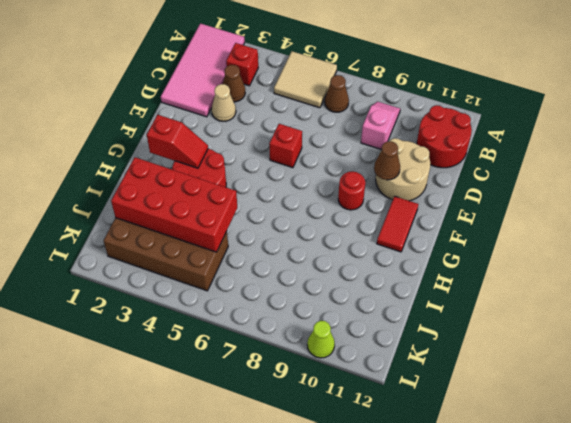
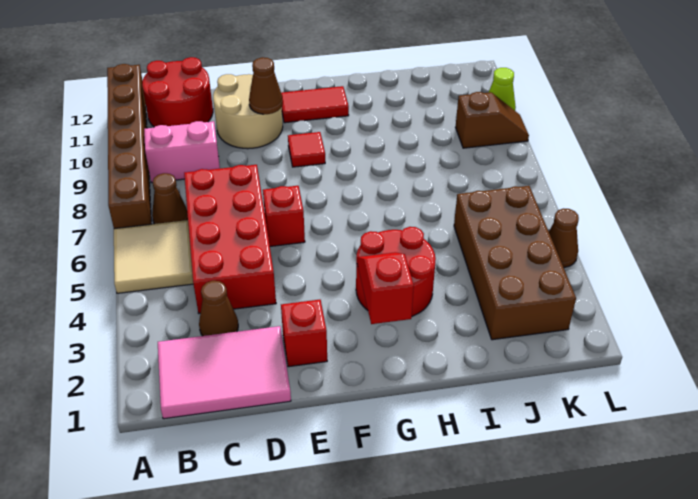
pink tile A1:D2 level 1 -> pink tile B1:D2 level 1
none -> brown brick A7:A12 level 1
red brick B3 level 1 -> red brick E2 level 1
pink slope B9:C9 level 1 top C -> pink brick B9:C9 level 1
tan cone D3 level 1 -> none
red round brick F9 level 1 -> red tile F9 level 1
red brick I2:J5 level 2 -> red brick C4:D7 level 1
none -> brown slope K9:L9 level 1 top K
none -> brown cone L4 level 1

